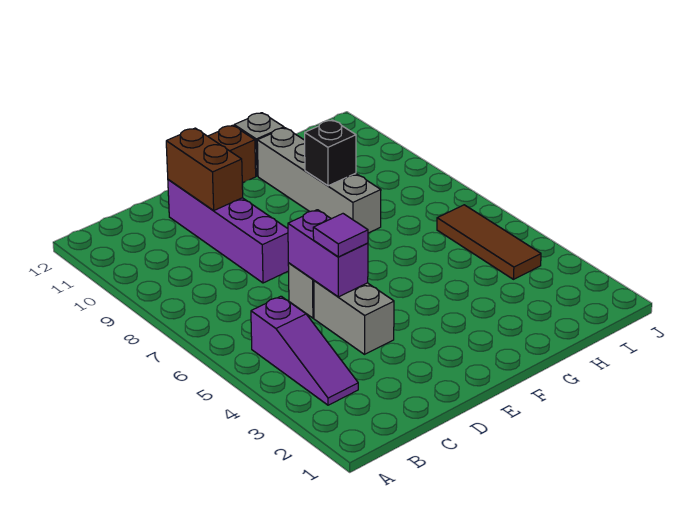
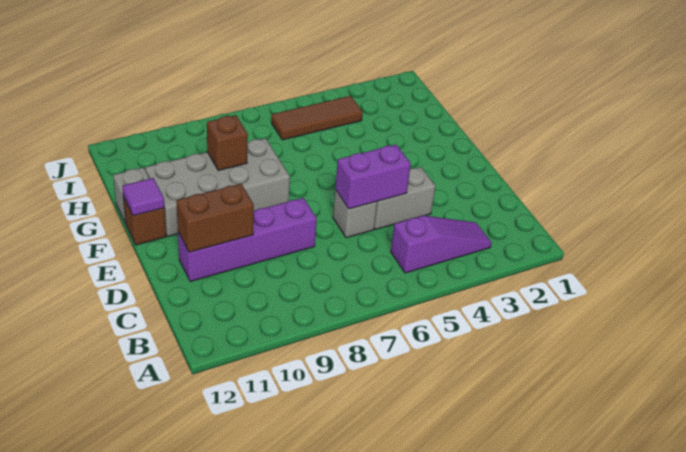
purple tile D5 level 3 -> purple tile F12 level 2
grey brick G8:G11 level 1 -> grey brick F8:G11 level 1
black brick G9 level 2 -> brown brick G9 level 2

